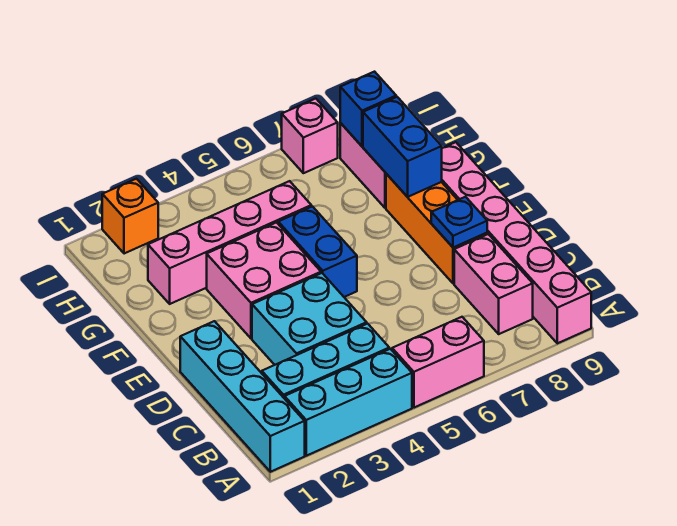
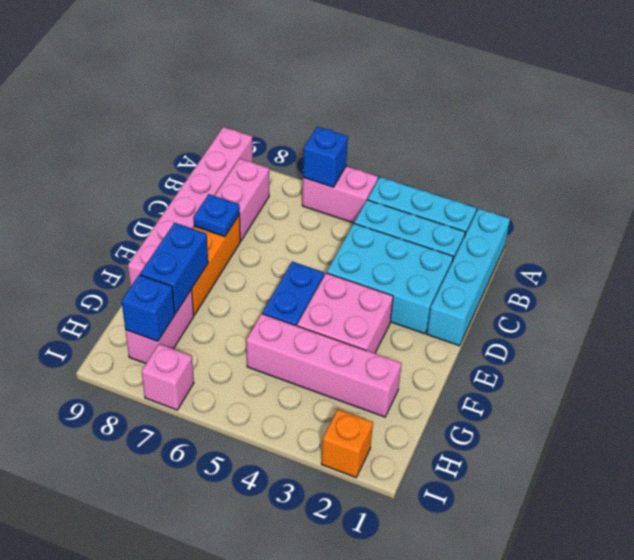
none -> blue brick A6 level 2
cyan brick C3:D4 level 1 -> cyan brick C2:D4 level 1

